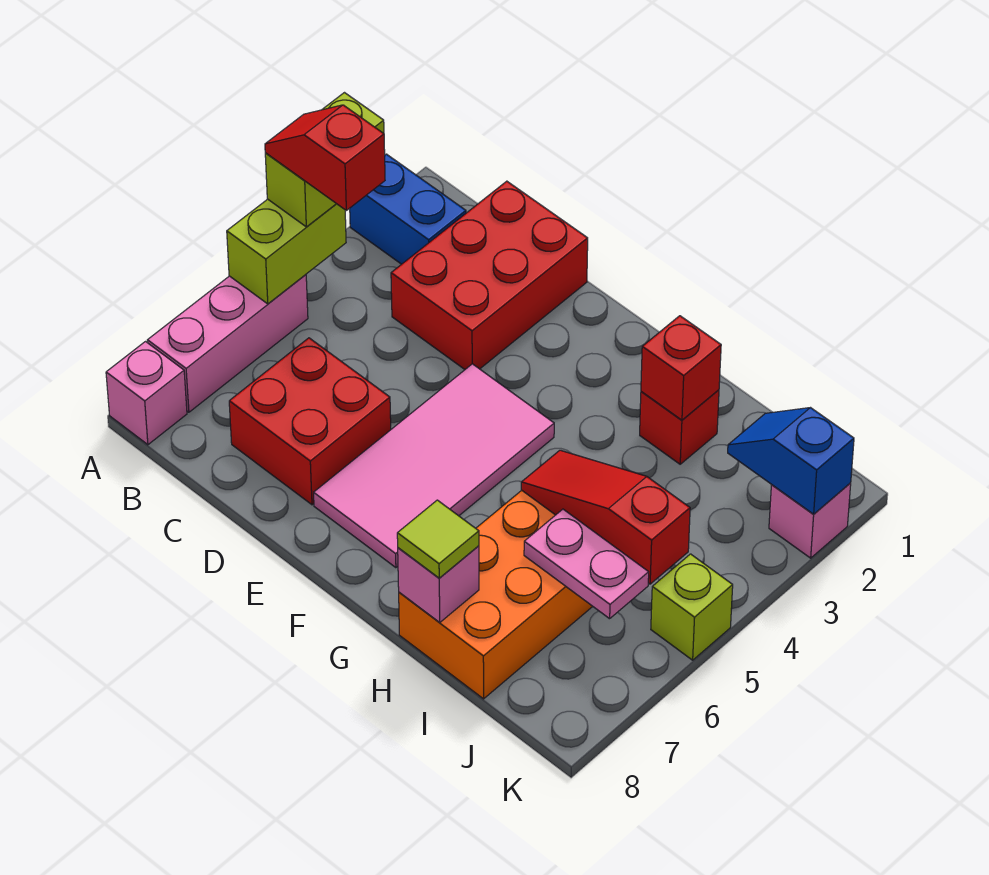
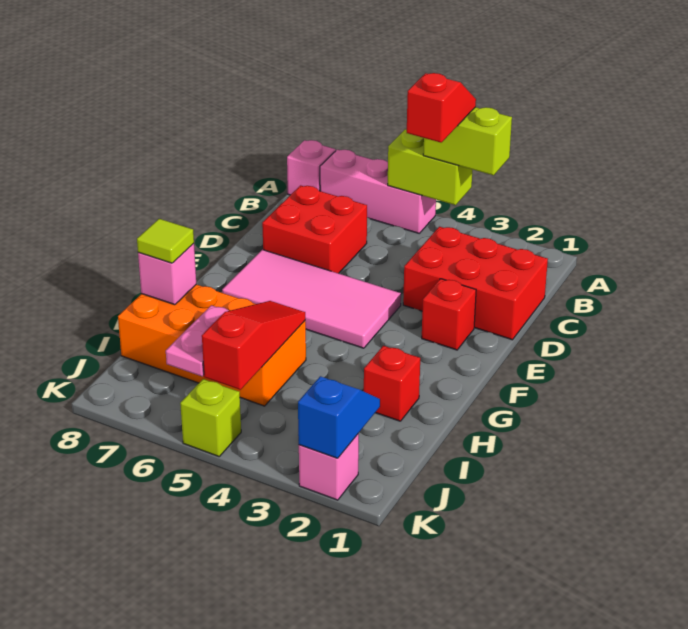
blue brick A2:B2 level 1 -> none
red brick H2 level 2 -> red brick E2 level 1

